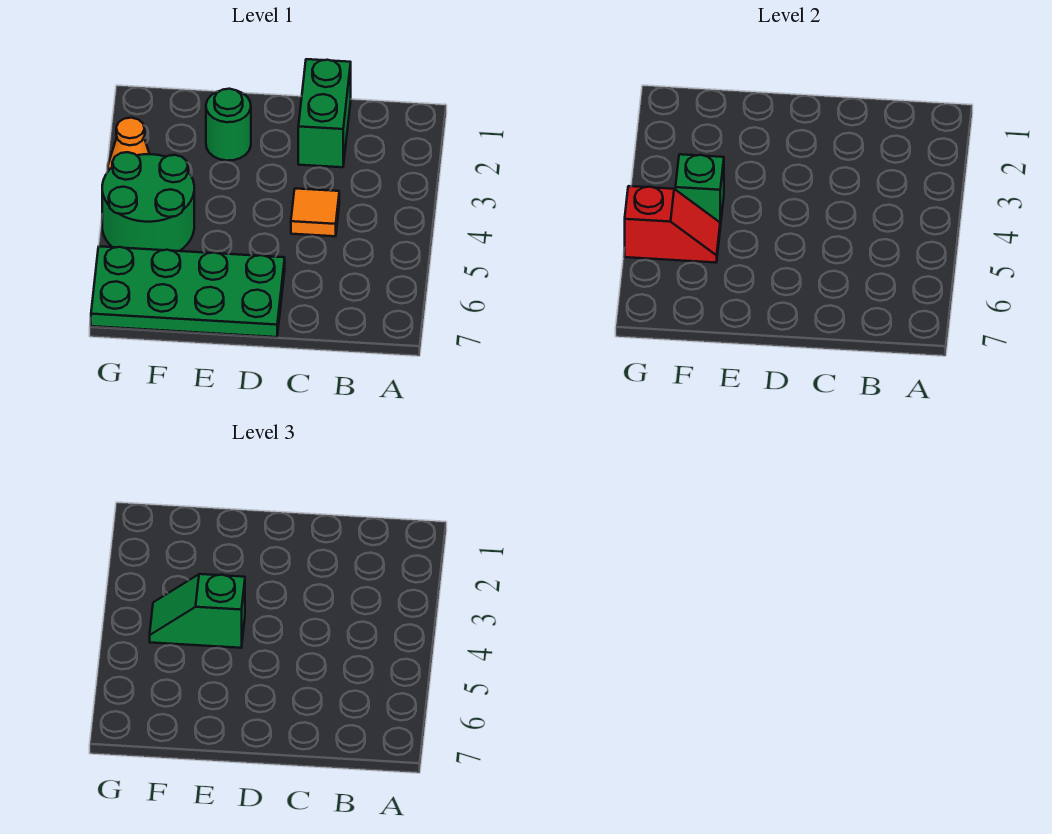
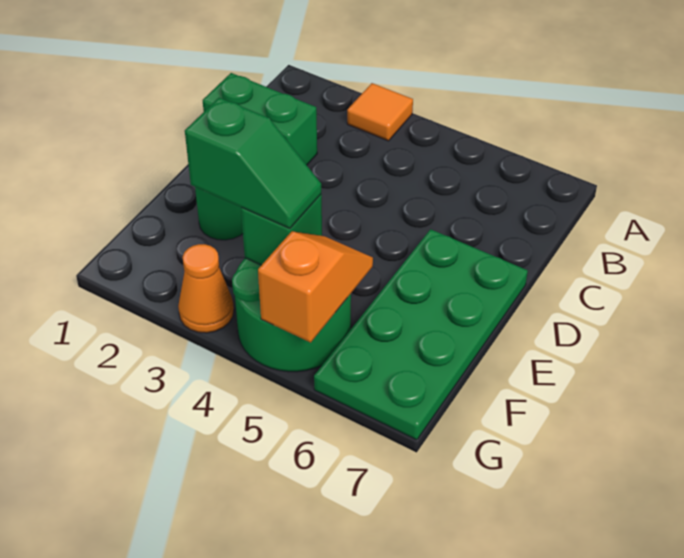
orange tile C4 level 1 -> orange tile A3 level 1
green slope E4:F4 level 3 top E -> green slope F3:F4 level 3 top 3
red slope F5:G5 level 2 top G -> orange slope F5:G5 level 2 top G

